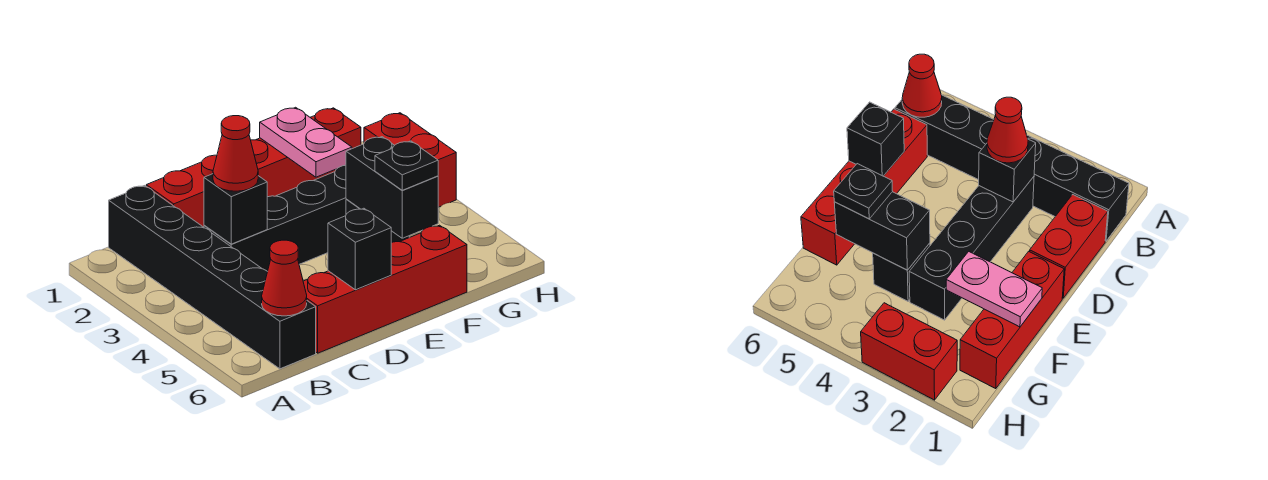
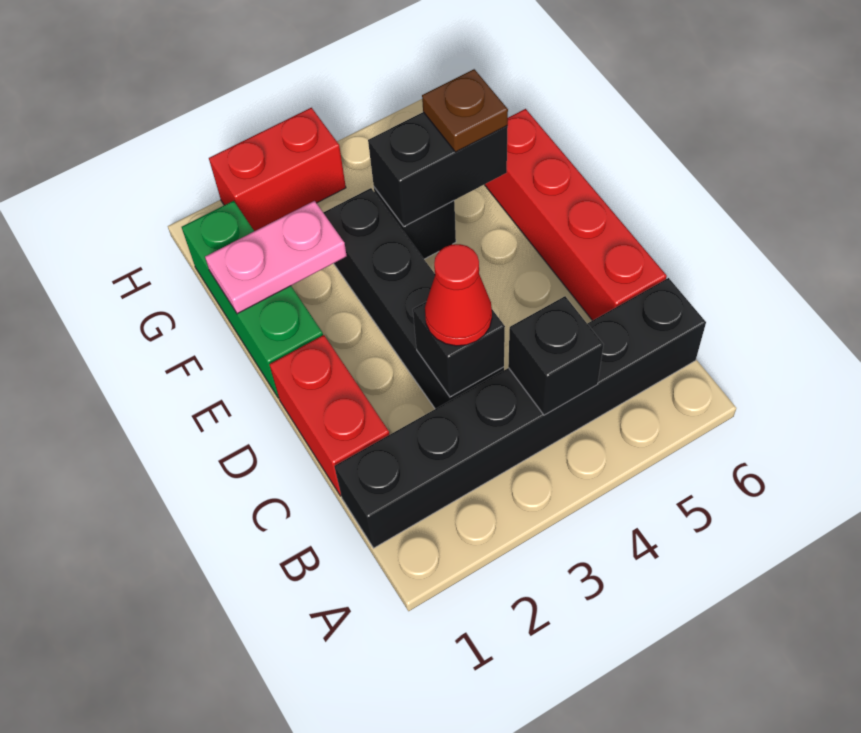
red cone B6 level 2 -> none
black brick D6 level 2 -> black brick B4 level 2
red brick E1:G1 level 1 -> green brick E1:G1 level 1
black plate F5 level 3 -> brown plate F5 level 3

